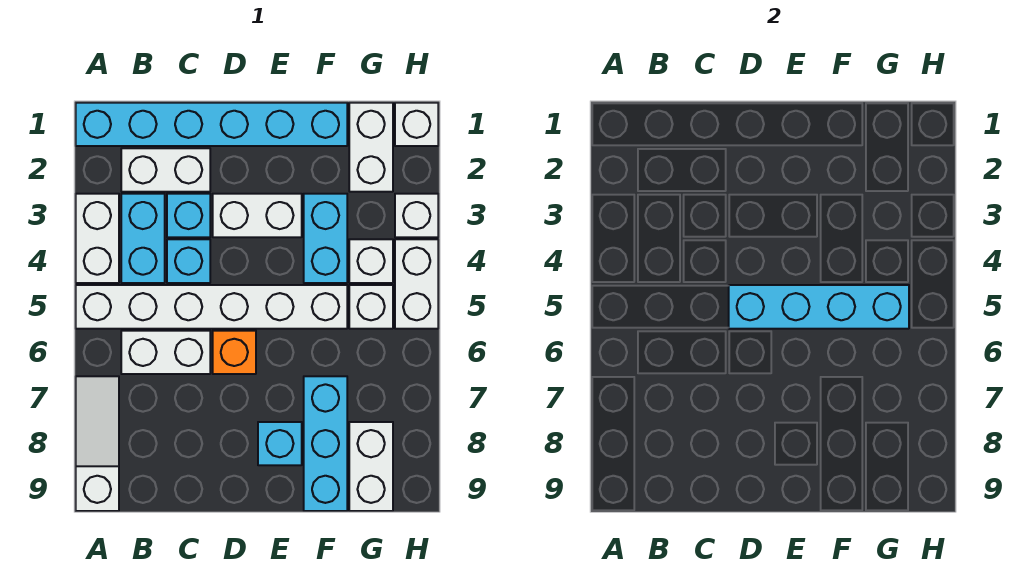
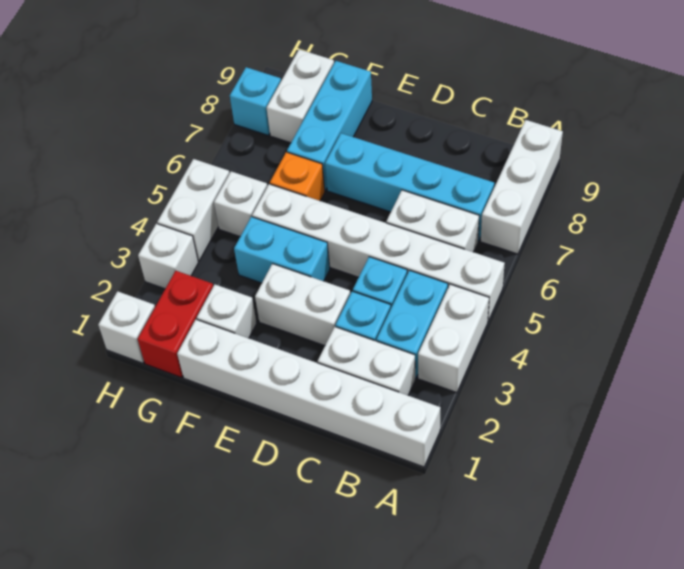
cyan brick A1:F1 level 1 -> white brick A1:F1 level 1
white slope A7:A9 level 1 top 9 -> white brick A7:A9 level 1
cyan brick D5:G5 level 2 -> cyan brick B7:E7 level 1
orange brick D6 level 1 -> orange brick F6 level 1
cyan brick E8 level 1 -> cyan brick H8 level 1
cyan brick F3:F4 level 1 -> cyan brick E4:F4 level 1
white brick G1:G2 level 1 -> red brick G1:G2 level 1
white brick G4 level 1 -> white brick F2 level 1

